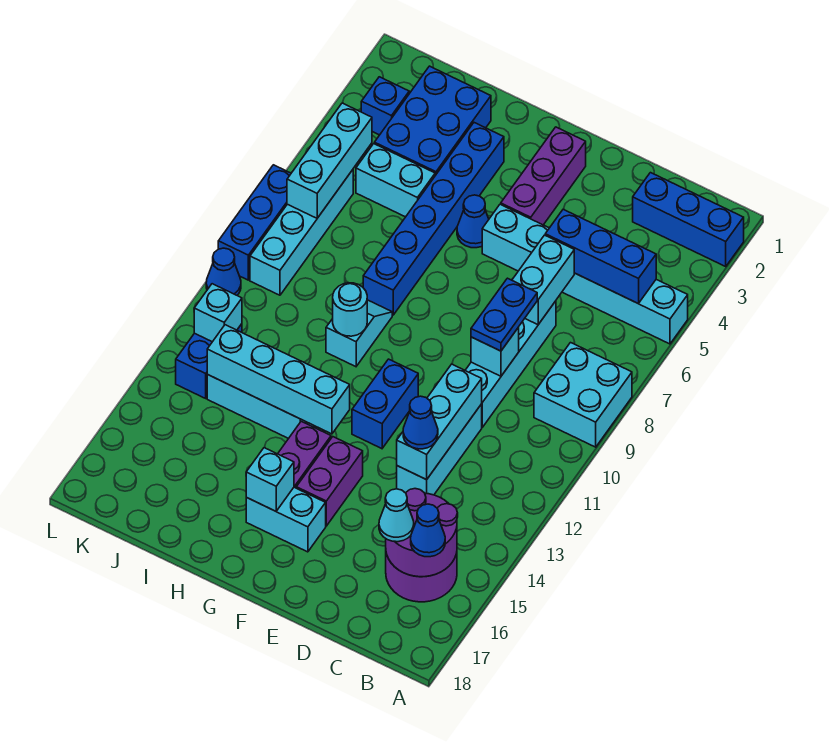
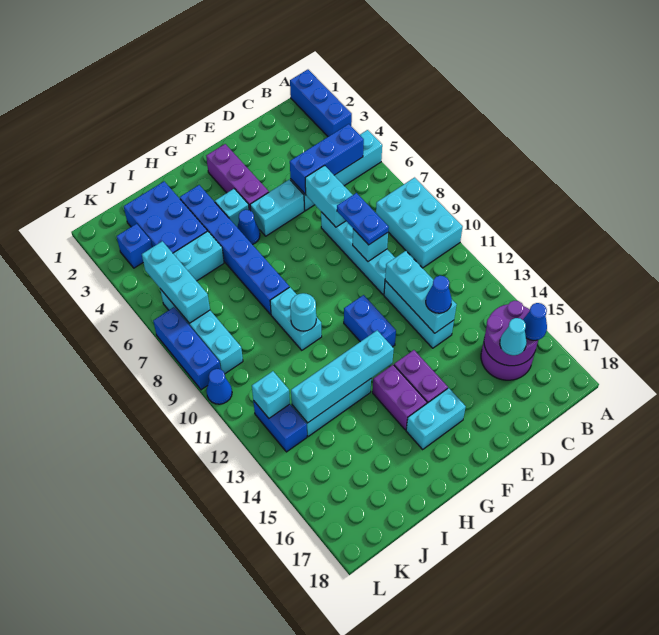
blue brick A2:C2 level 1 -> blue brick A1:A3 level 1
cyan brick A8:B9 level 1 -> cyan brick A8:B10 level 1
cyan brick G16 level 2 -> cyan brick G4 level 1
cyan slope H9:H10 level 1 top 10 -> cyan brick H9:H10 level 1

